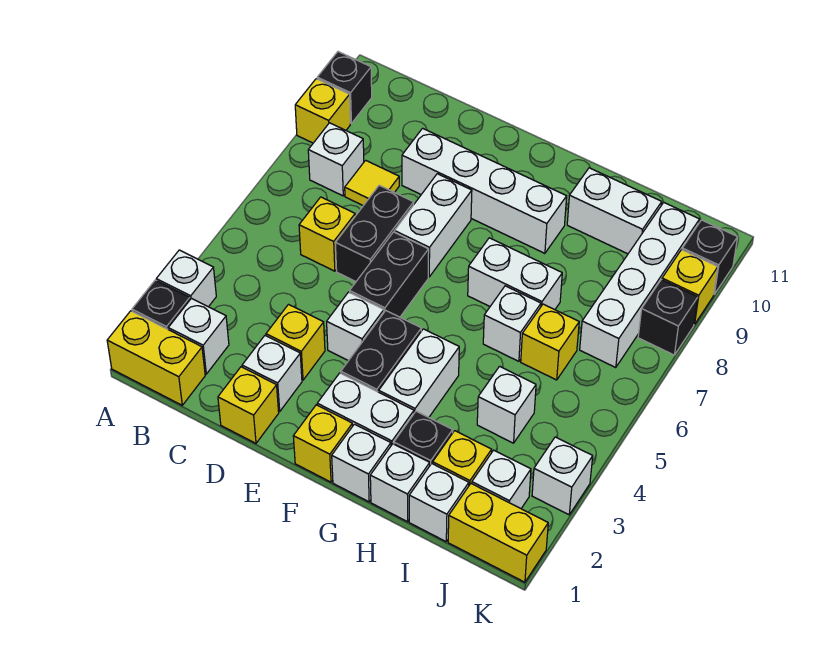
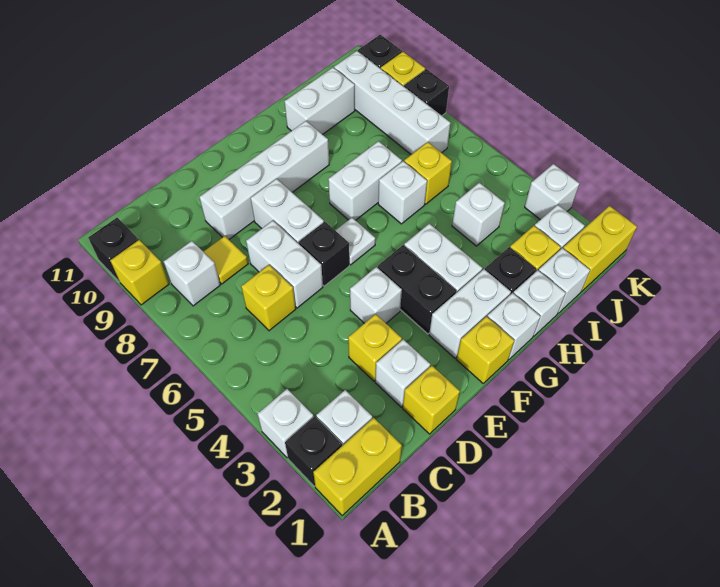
black brick D6:D7 level 1 -> white brick D6:D7 level 1
black brick E5:E6 level 1 -> black brick E6 level 1
none -> white plate F6 level 1

